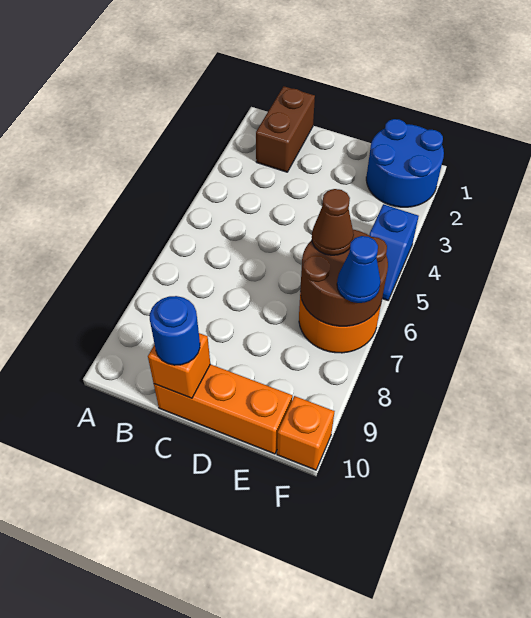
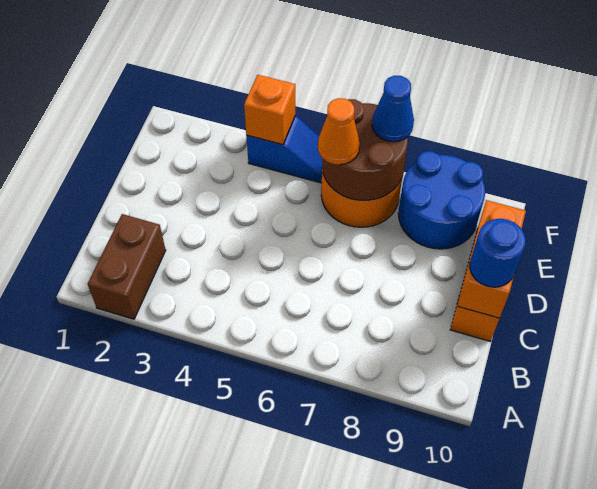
brown brick B1:B2 level 1 -> brown brick A2:B2 level 1
blue round brick E1:F2 level 1 -> blue round brick E8:F9 level 1
brown cone E6 level 3 -> orange cone E6 level 3
orange brick F10 level 1 -> orange brick F4 level 2

